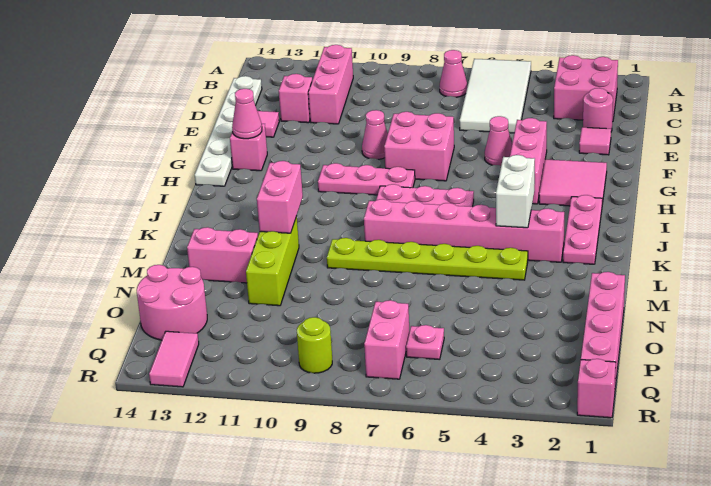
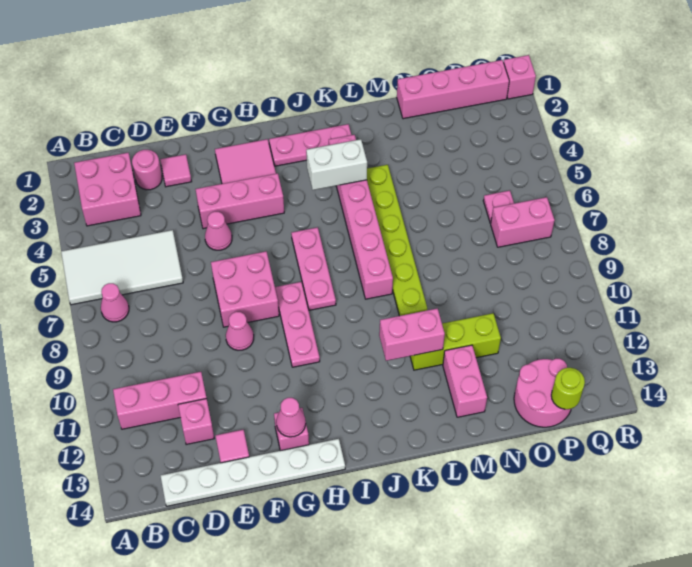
lime round brick Q9 level 1 -> lime round brick P14 level 2
pink tile Q13:R13 level 1 -> none

